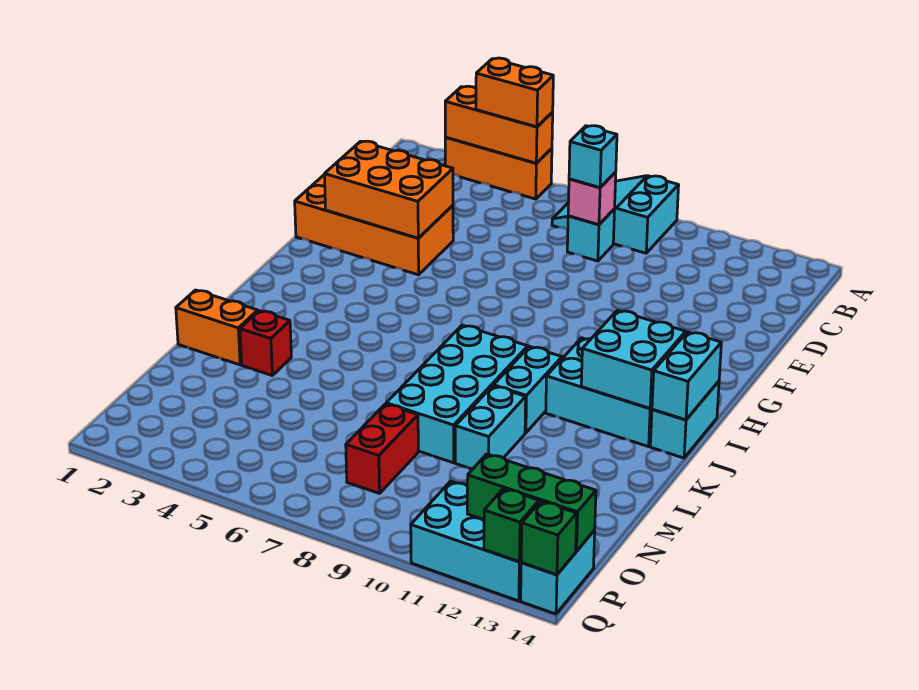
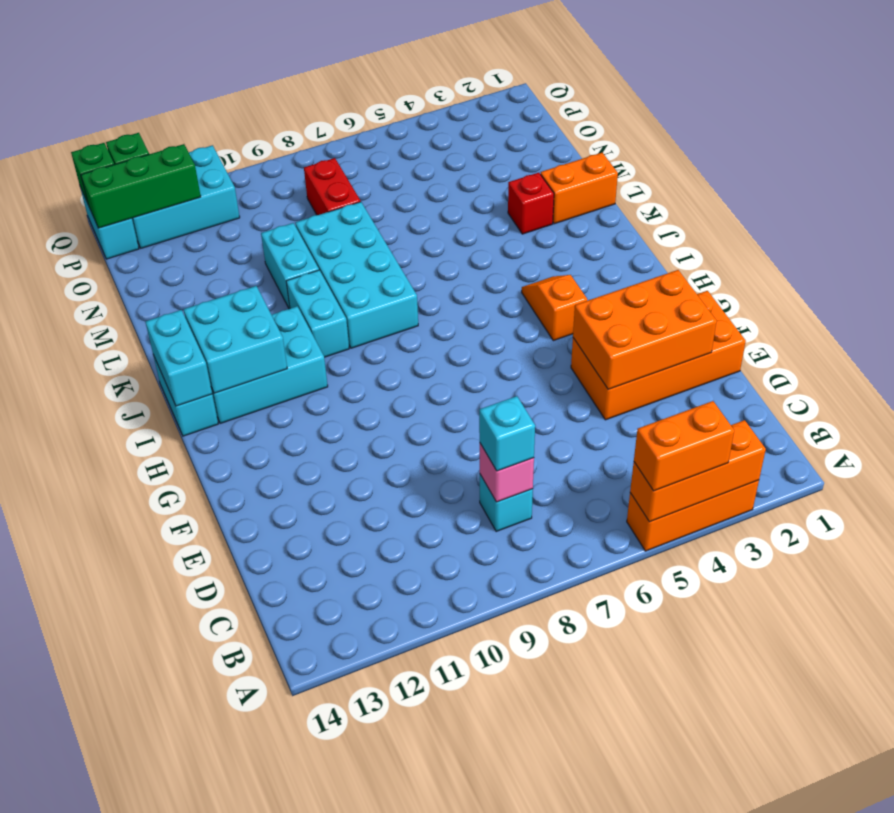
cyan slope A7:B9 level 1 top 9 -> none
none -> orange slope H4:I4 level 1 top H

